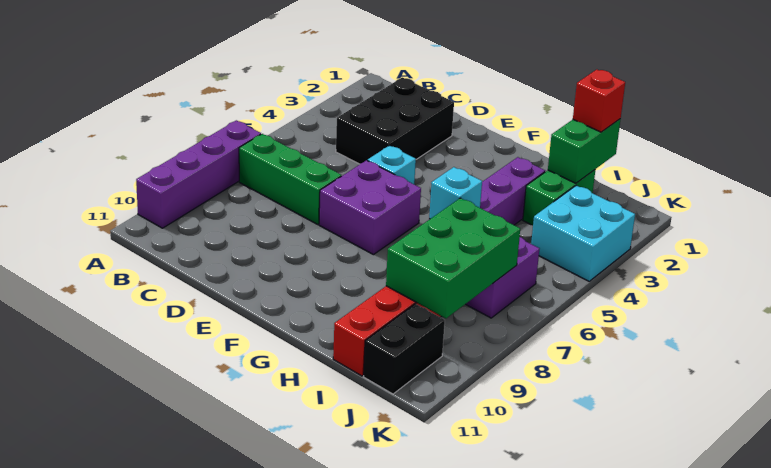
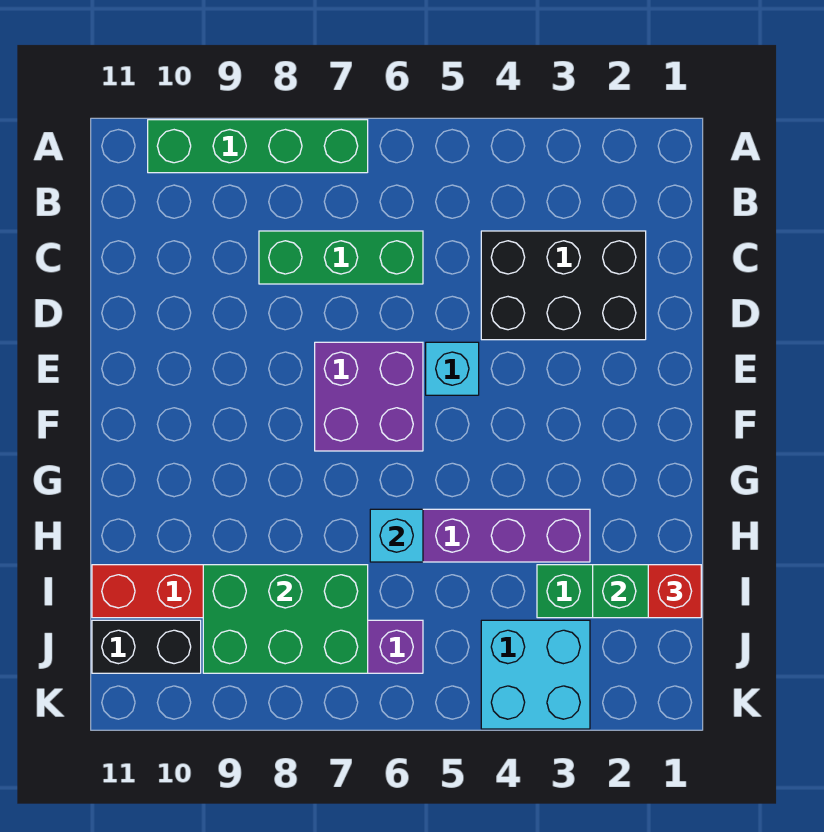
purple brick A7:A10 level 1 -> green brick A7:A10 level 1
green brick B7:D7 level 1 -> green brick C6:C8 level 1

